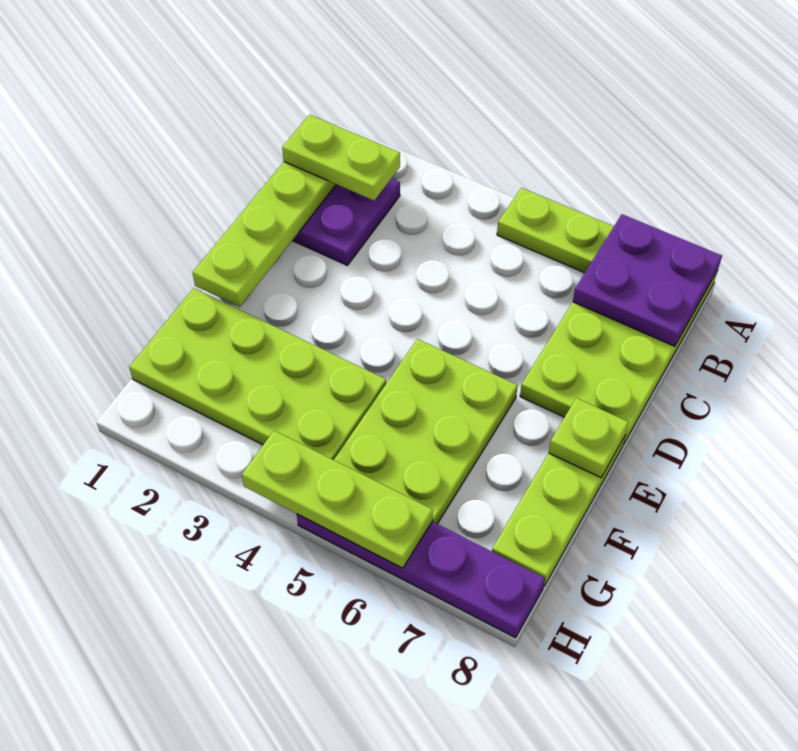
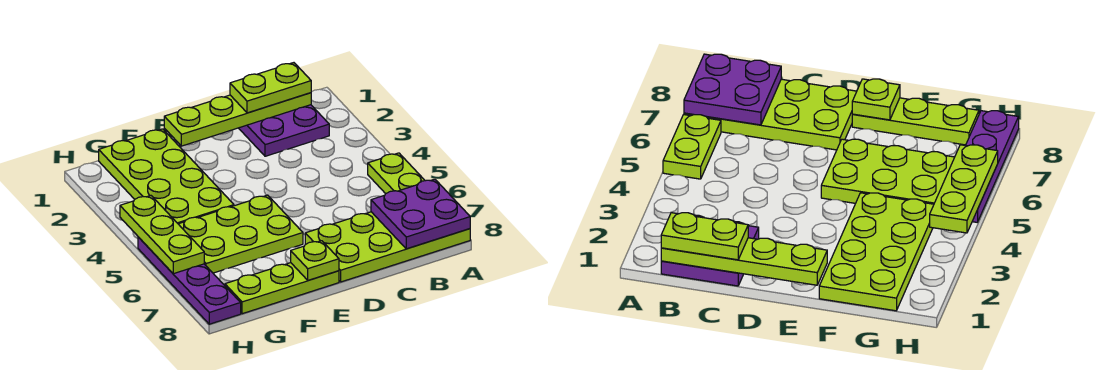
lime plate B1:B2 level 3 -> lime plate B1:C1 level 3

